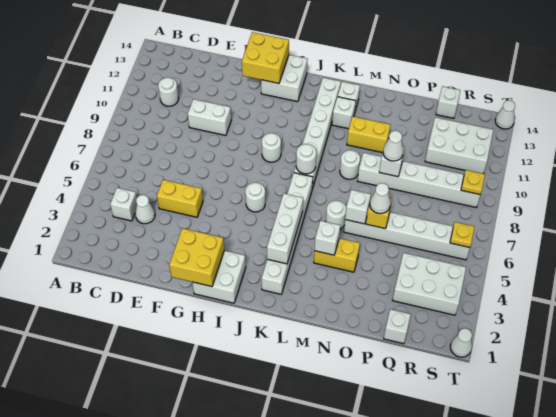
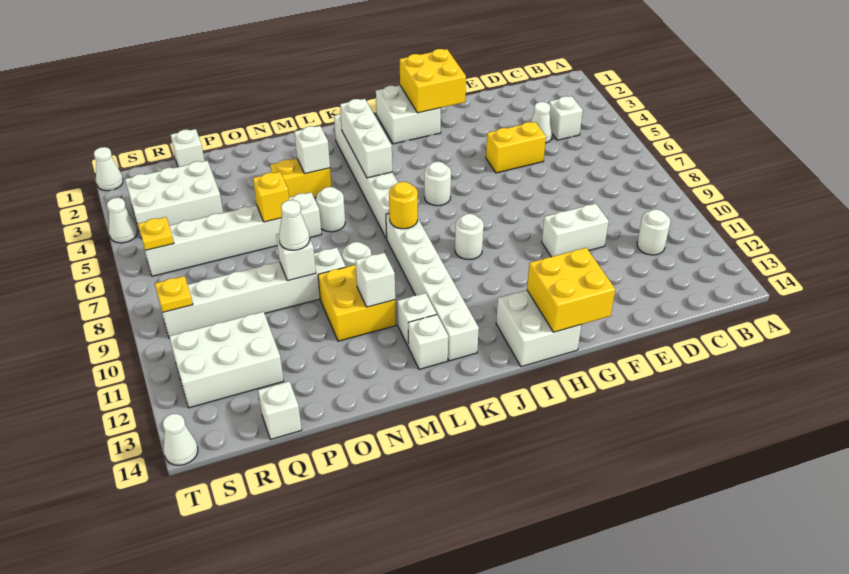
white round brick K8 level 2 -> yellow round brick K8 level 2
yellow brick M11:N11 level 1 -> yellow brick M10:N11 level 1
white brick N6 level 2 -> white brick M11 level 2
white cone O6 level 3 -> white cone T4 level 1

